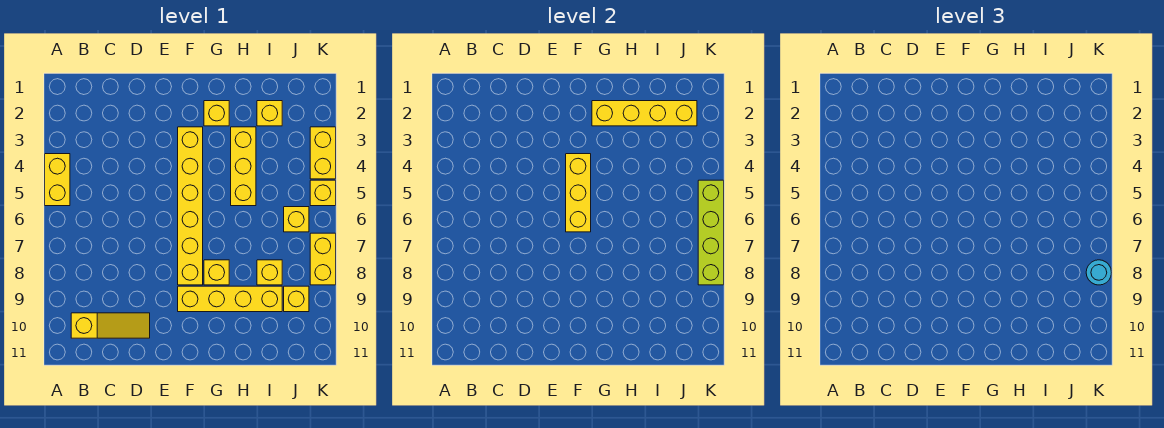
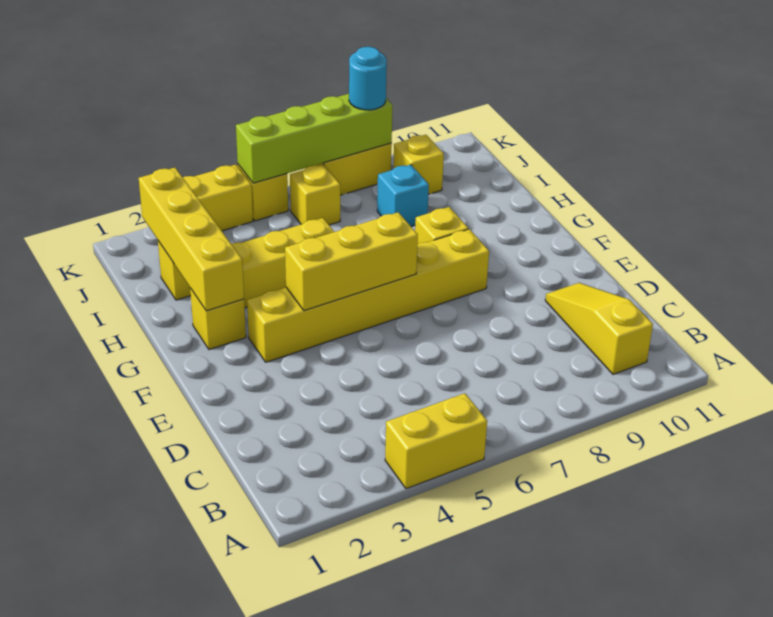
yellow brick F9:I9 level 1 -> none
yellow brick I8 level 1 -> cyan brick I8 level 1

